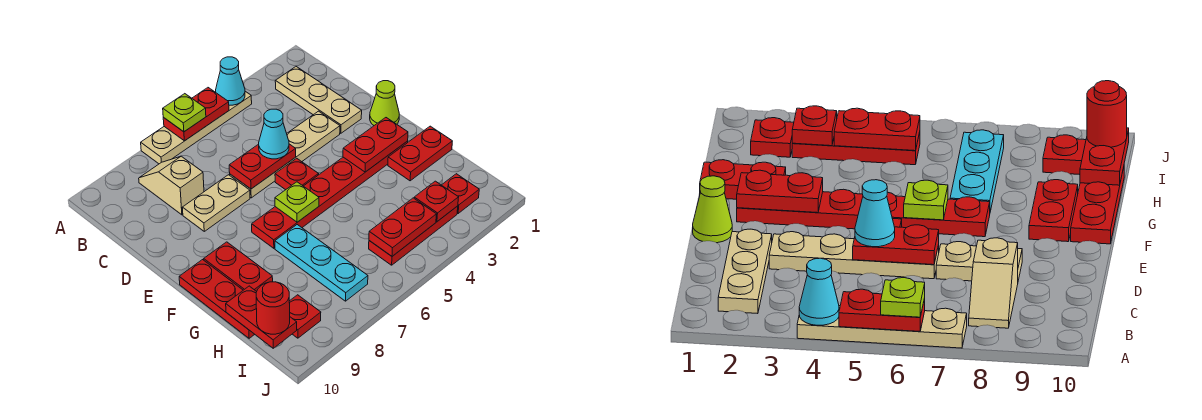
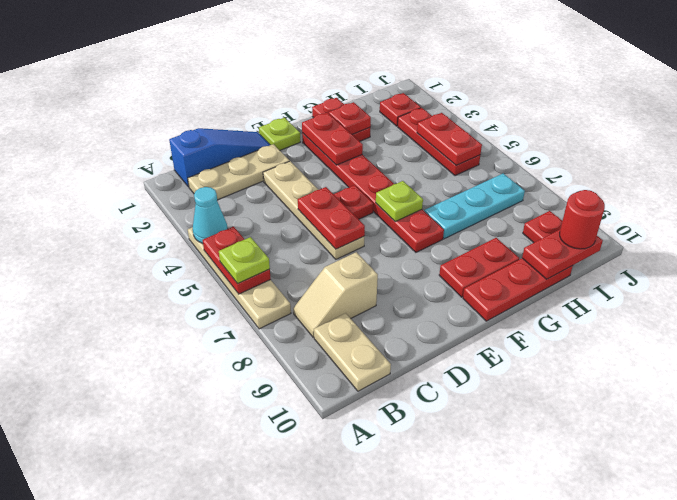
none -> blue slope B1:D1 level 1 top B
cyan cone D5 level 3 -> none
tan plate D7:D8 level 1 -> tan plate B9:B10 level 1
lime cone E1 level 1 -> lime plate E1 level 1
red plate I3 level 2 -> red plate G2 level 2

